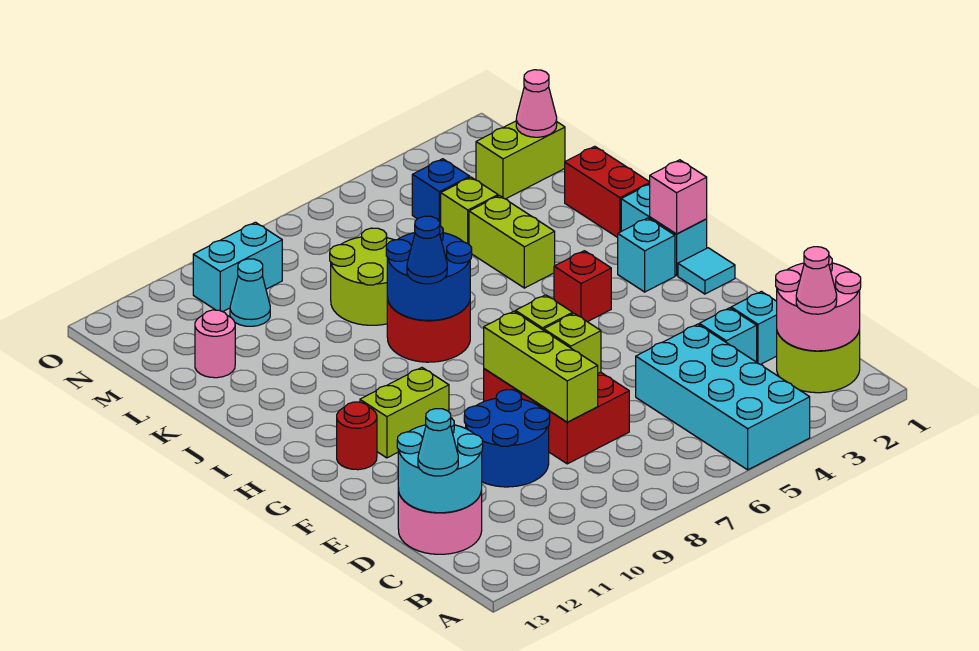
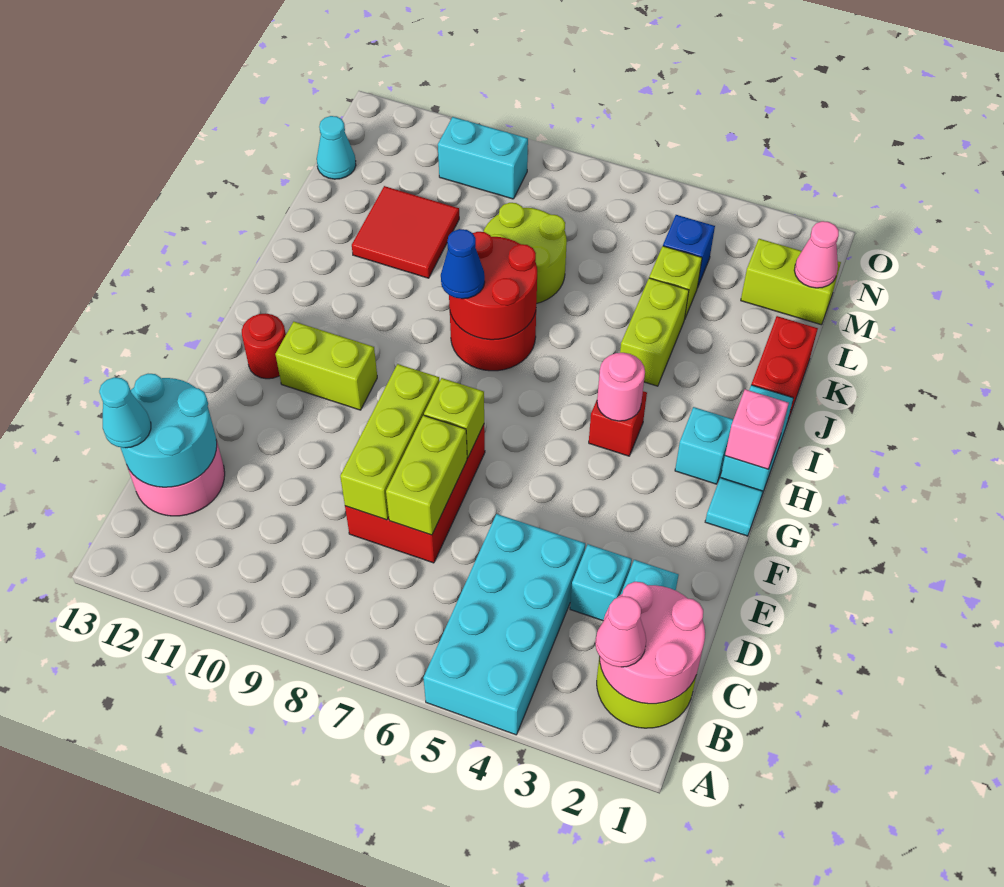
blue round brick D9:E10 level 1 -> none
lime brick E7 level 2 -> lime brick D7:E7 level 2
blue round brick I7:J8 level 2 -> red round brick I7:J8 level 2
none -> red tile K10:L11 level 1
pink round brick L12 level 1 -> pink round brick H4 level 2
cyan cone M10 level 1 -> cyan cone M13 level 1

